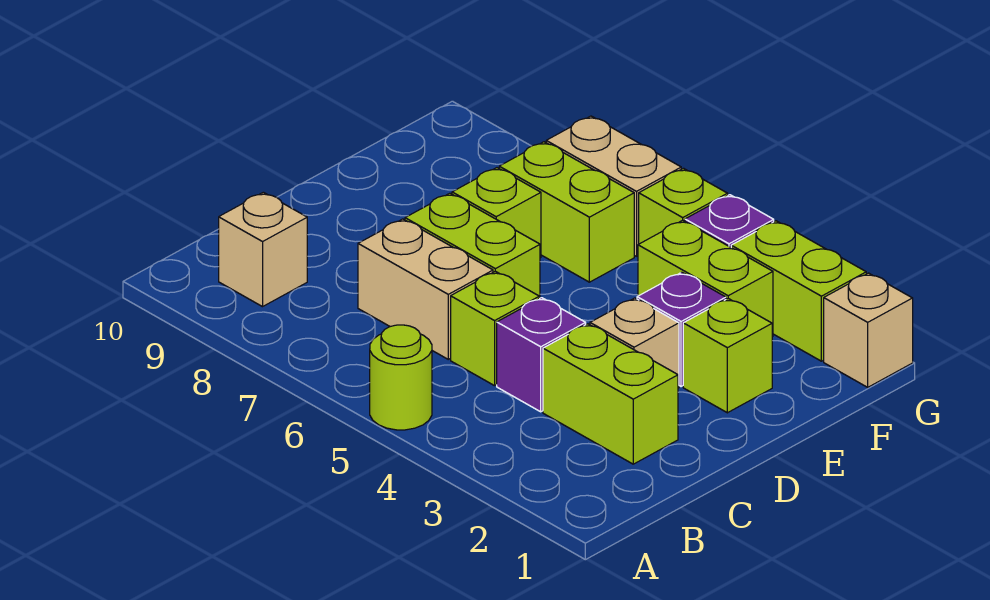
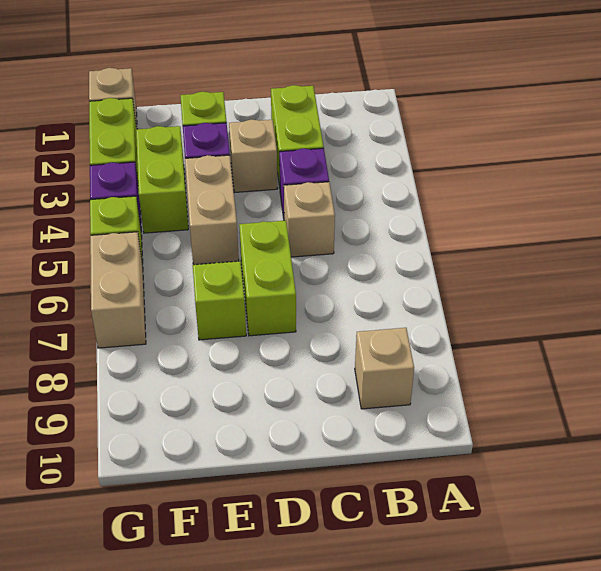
lime round brick A5 level 1 -> none
lime brick C5 level 1 -> tan brick C5 level 1
tan brick C6:C7 level 1 -> tan brick E4:E5 level 1
lime brick F6:F7 level 1 -> none

